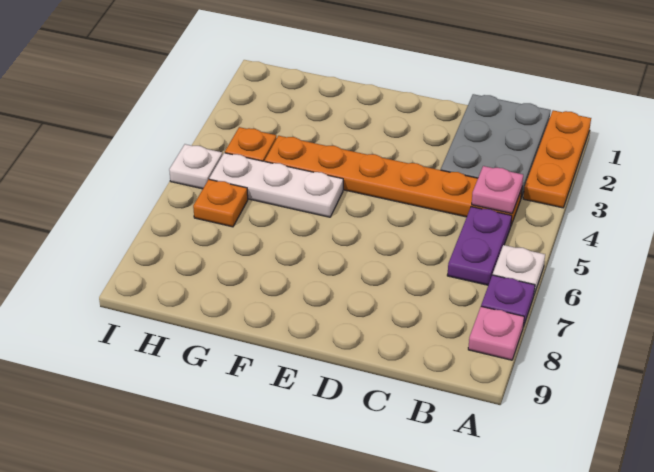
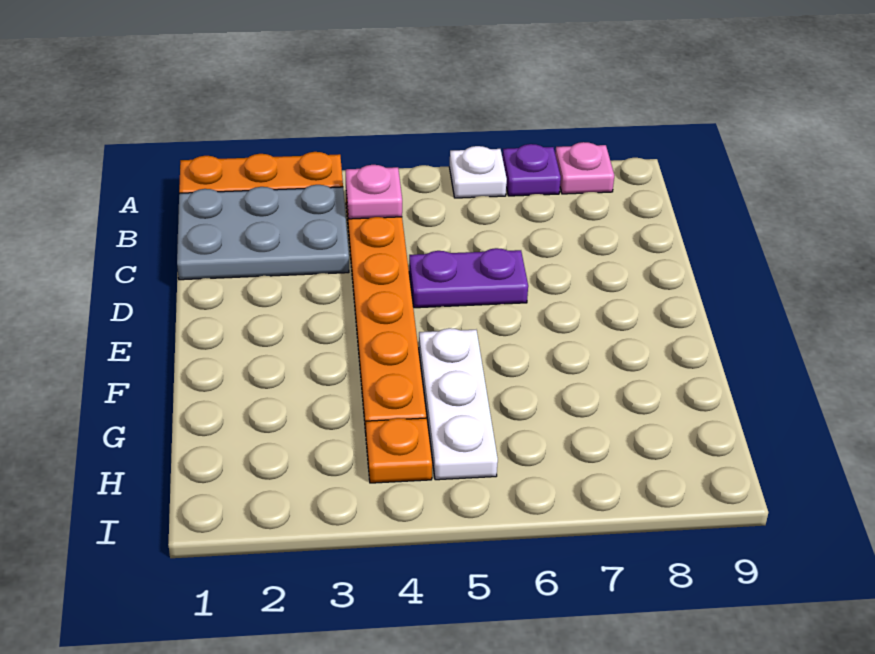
purple plate B5:B6 level 1 -> purple plate D5:D6 level 1
orange plate H6 level 1 -> none
white plate I5 level 1 -> none

